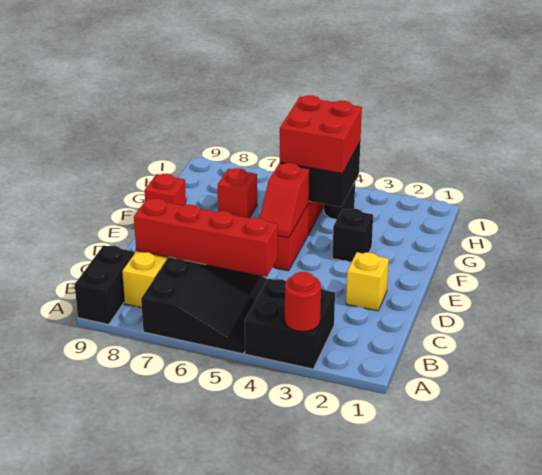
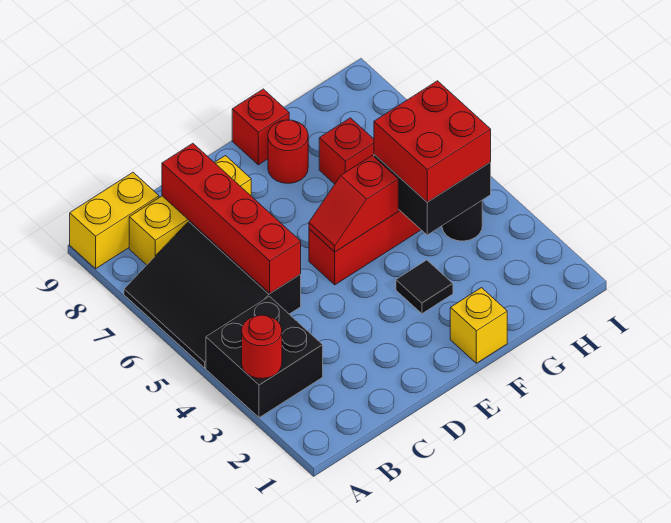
black slope A5:C7 level 1 top 7 -> black slope A5:C7 level 1 top C
black brick A9:B9 level 1 -> yellow brick A9:B9 level 1
yellow brick D2 level 1 -> yellow brick F1 level 1
black brick F3 level 1 -> black tile F3 level 1
none -> red round brick F8 level 1

